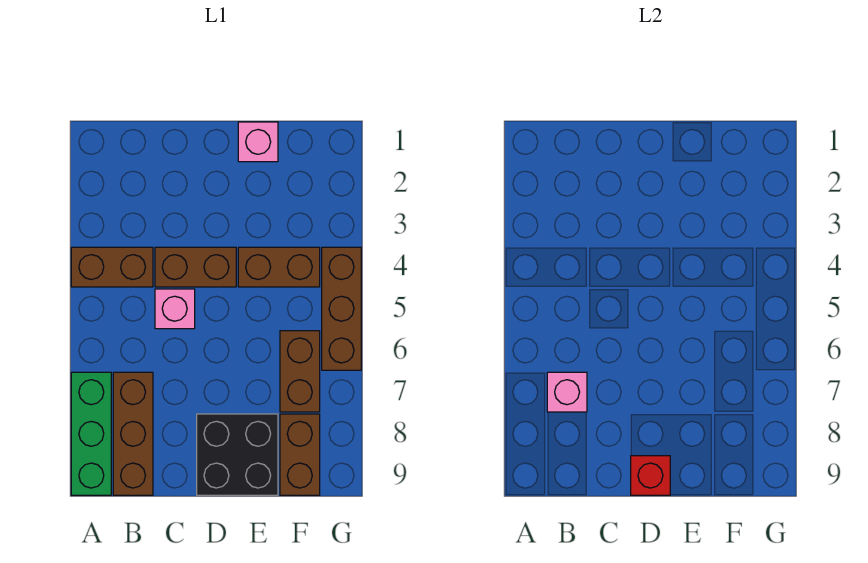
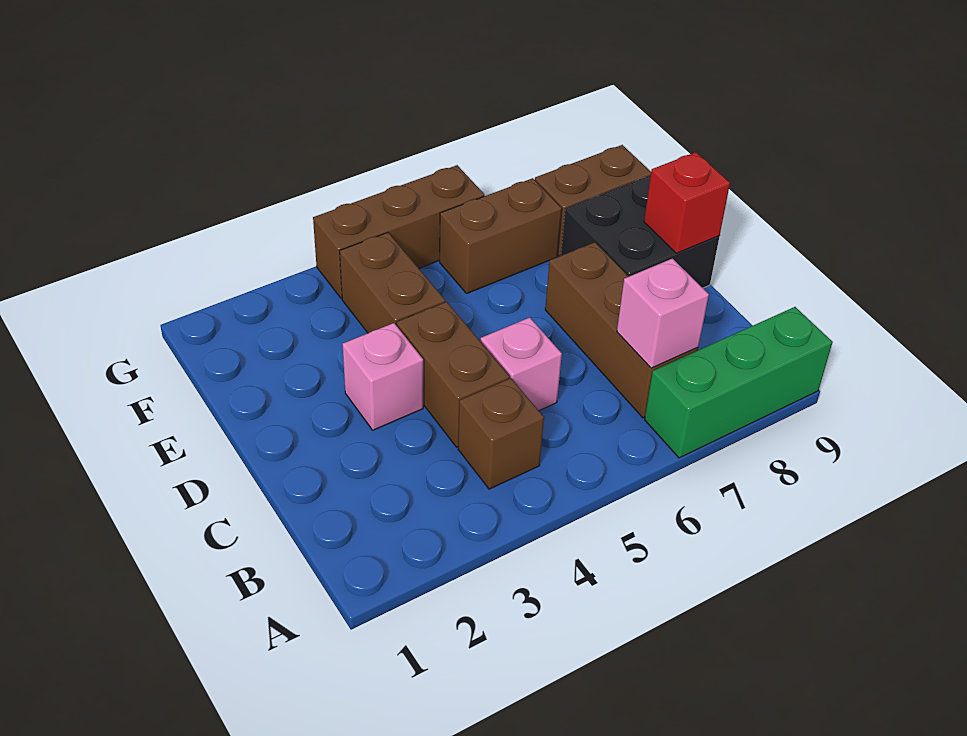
brown brick A4:B4 level 1 -> brown brick B4 level 1
brown brick B7:B9 level 1 -> brown brick B7:D7 level 1
pink brick E1 level 1 -> pink brick D3 level 1

